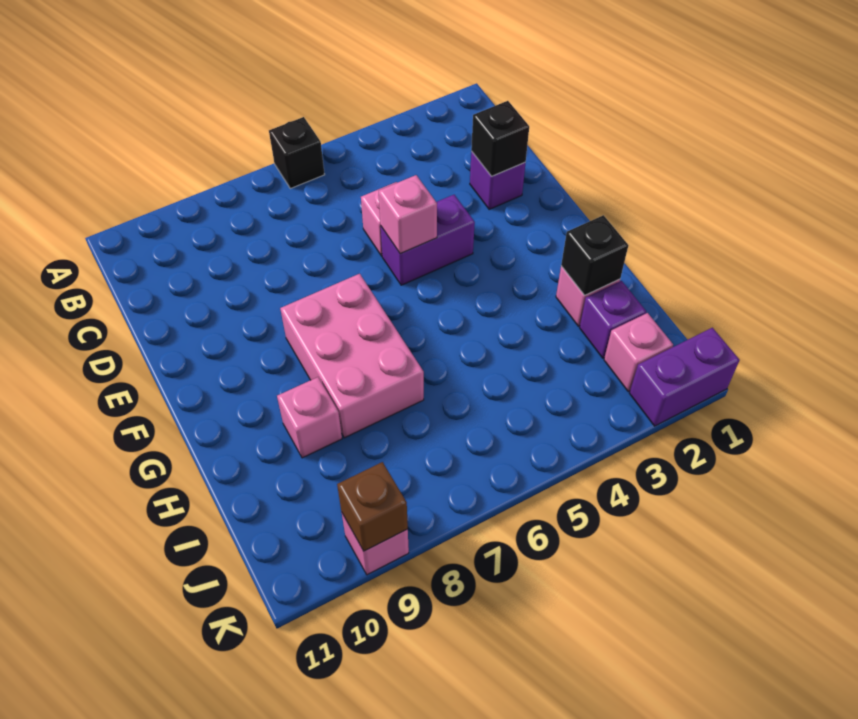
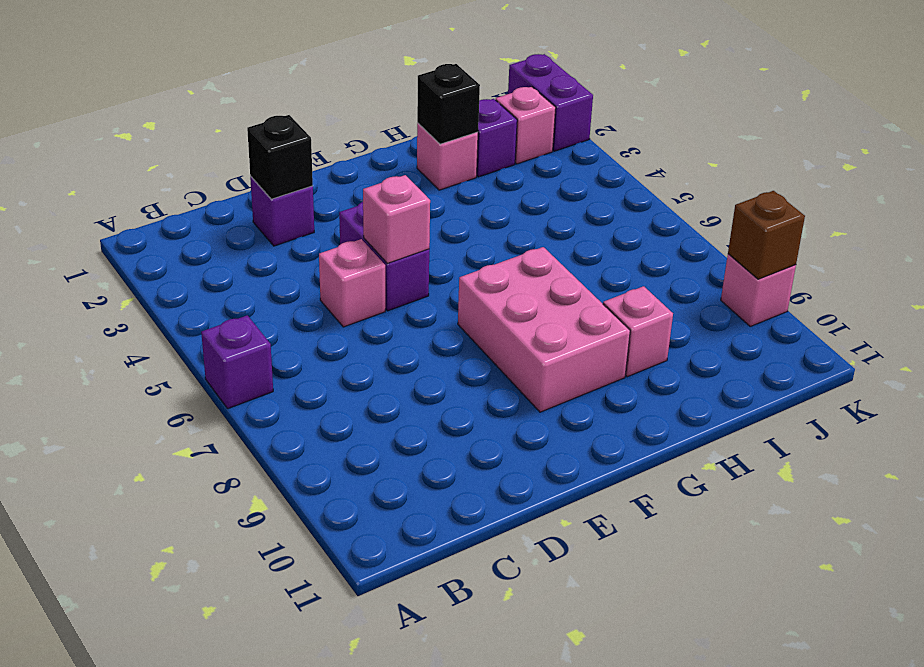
black brick A6 level 1 -> purple brick A6 level 1
pink brick F7:H8 level 1 -> pink brick F7:G9 level 1

